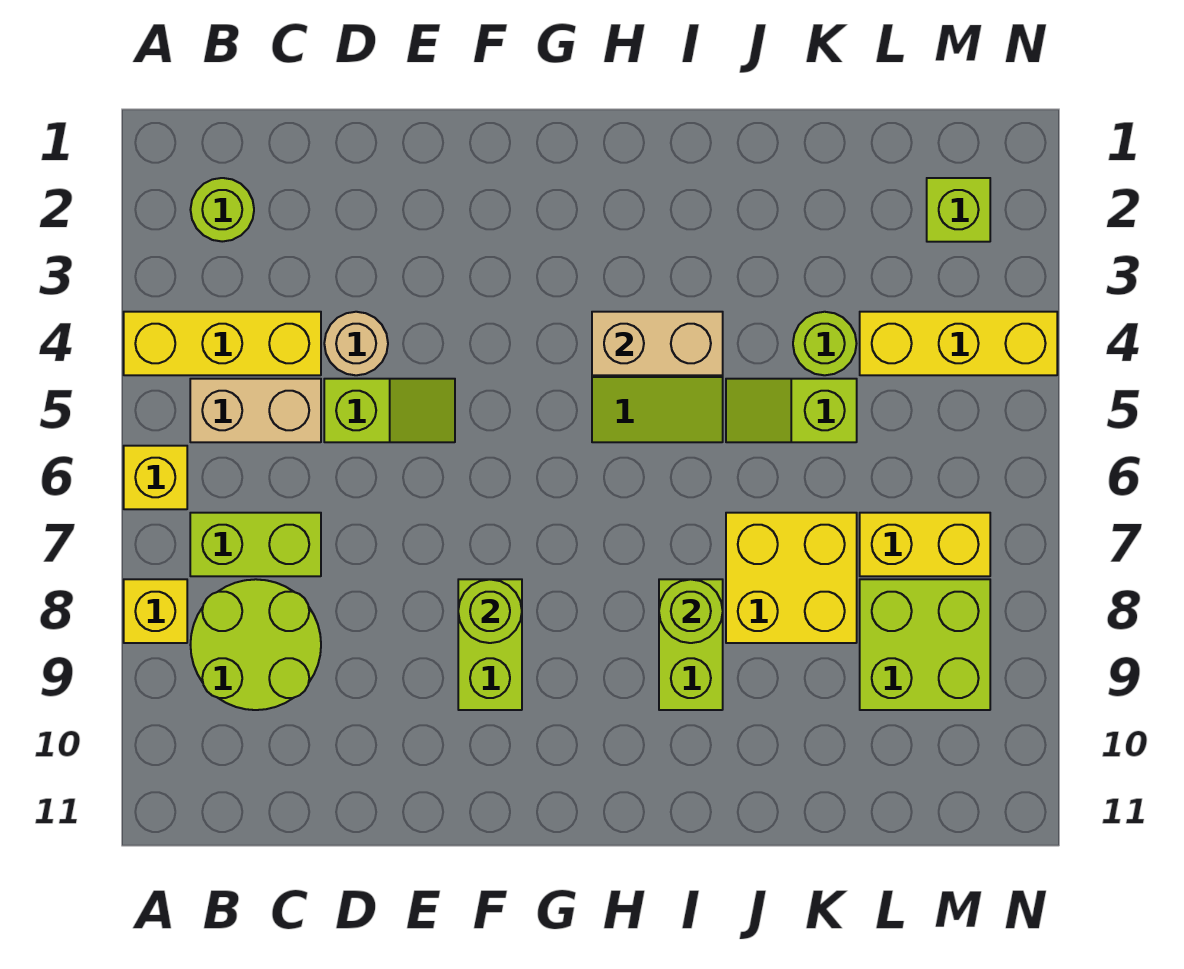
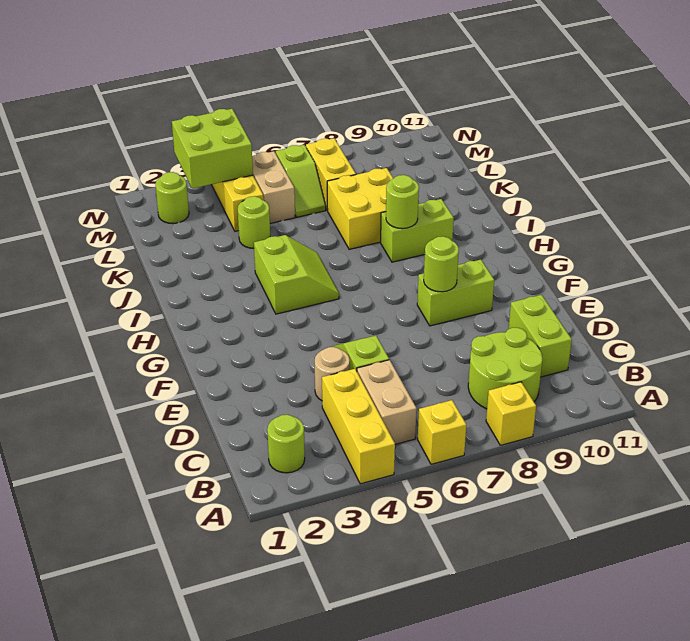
lime brick B7:C7 level 1 -> lime brick C10:D10 level 1
tan brick H4:I4 level 2 -> tan brick L5:M5 level 1
lime slope J5:K5 level 1 top K -> lime slope L6:M6 level 1 top M
lime brick L8:M9 level 1 -> lime brick M3:N4 level 2
lime brick M2 level 1 -> lime round brick M2 level 1

